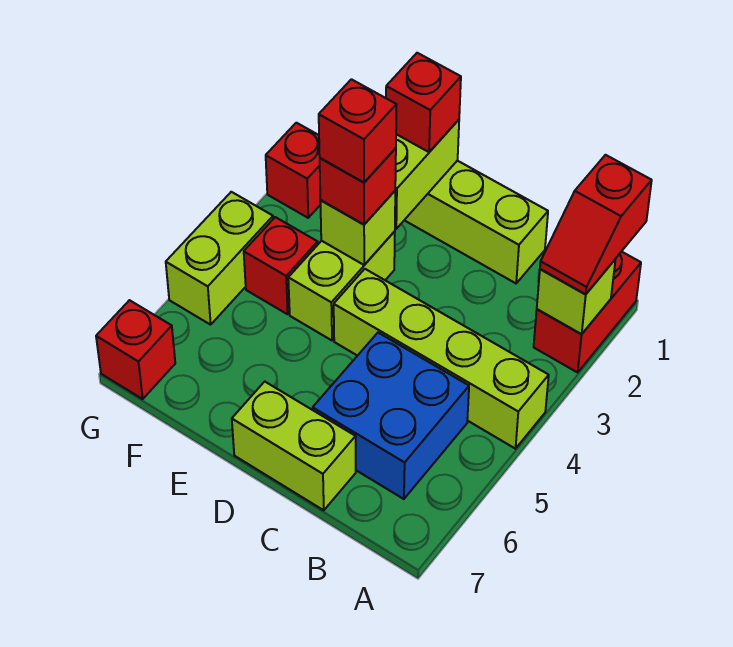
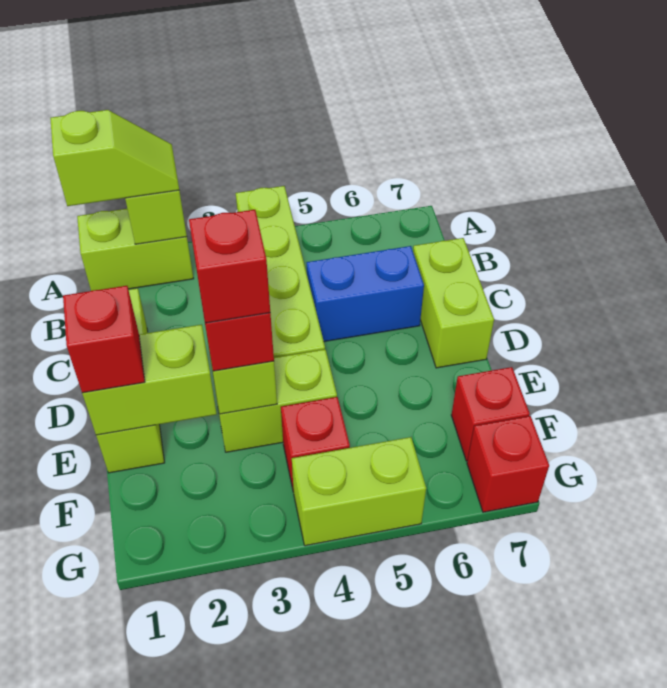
red brick A1:A2 level 1 -> lime brick A1:A2 level 1
red slope A1:A2 level 3 top 1 -> lime slope A1:A2 level 3 top 1
blue brick B5:C6 level 1 -> blue brick C5:C6 level 1
red brick G2 level 1 -> red brick F7 level 1

